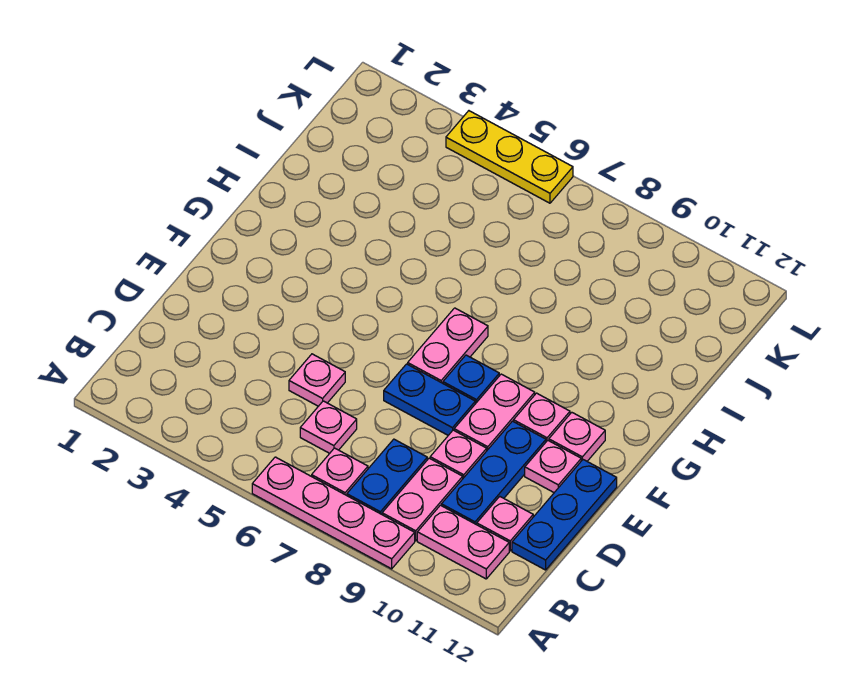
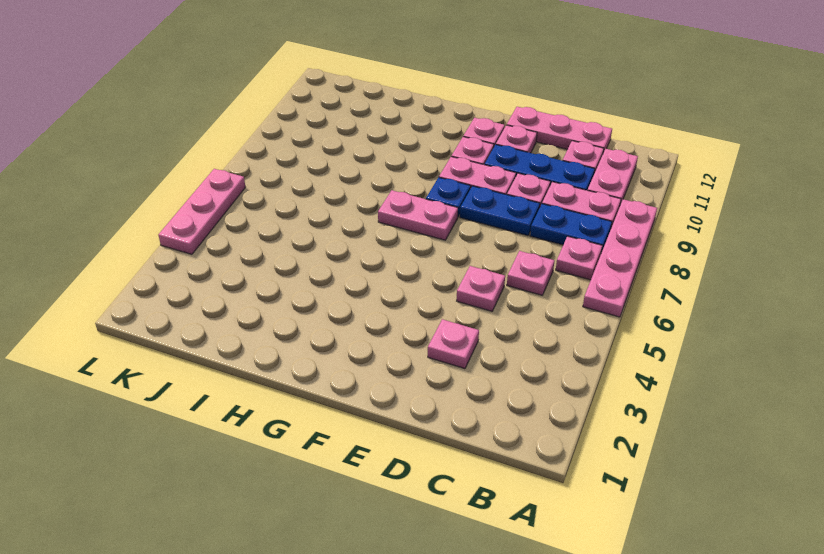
blue plate C12:E12 level 1 -> pink plate C12:E12 level 1
none -> pink plate D3 level 1
blue plate E7:E8 level 1 -> blue plate D8:E8 level 1
yellow plate L4:L6 level 1 -> pink plate L4:L6 level 1

